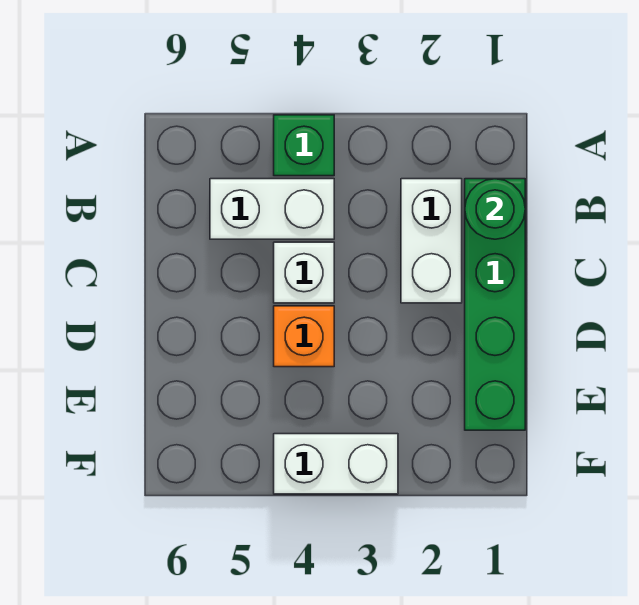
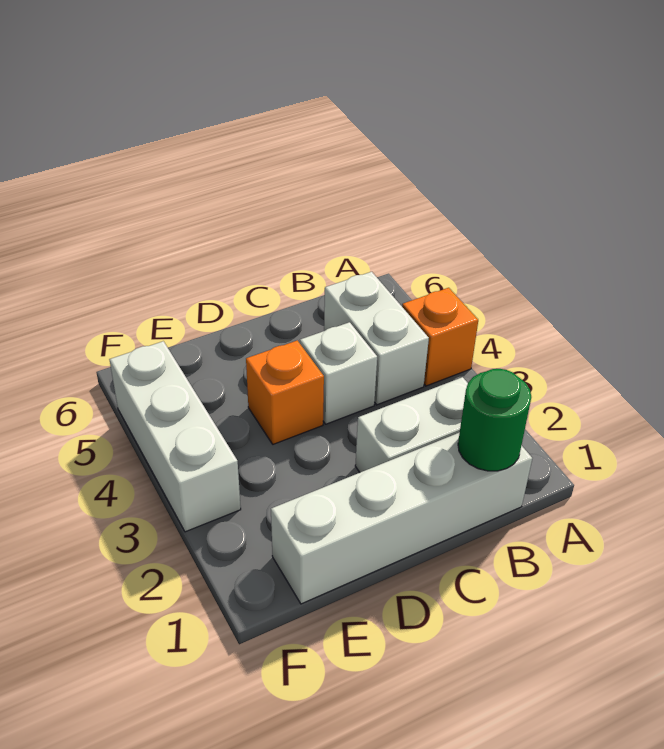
green brick A4 level 1 -> orange brick A4 level 1
green brick B1:E1 level 1 -> white brick B1:E1 level 1
white brick F3:F4 level 1 -> white brick F3:F5 level 1

